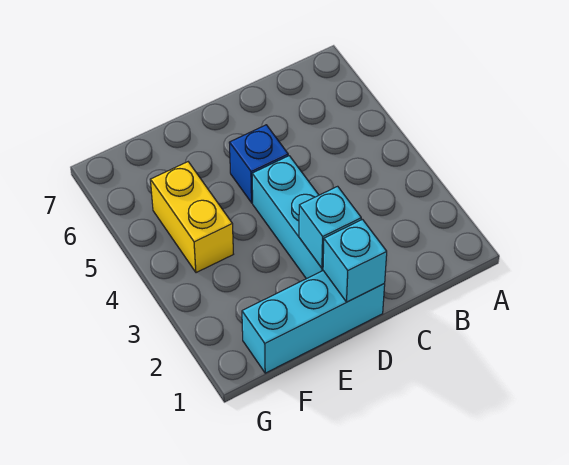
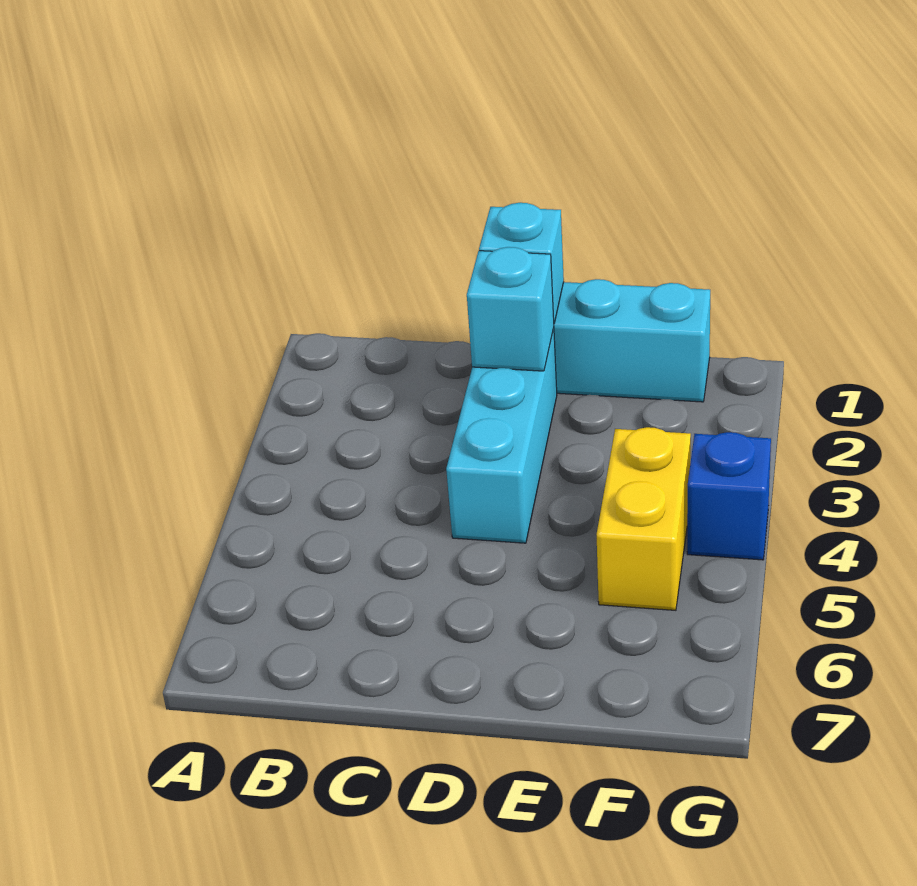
blue brick D5 level 1 -> blue brick G4 level 1

